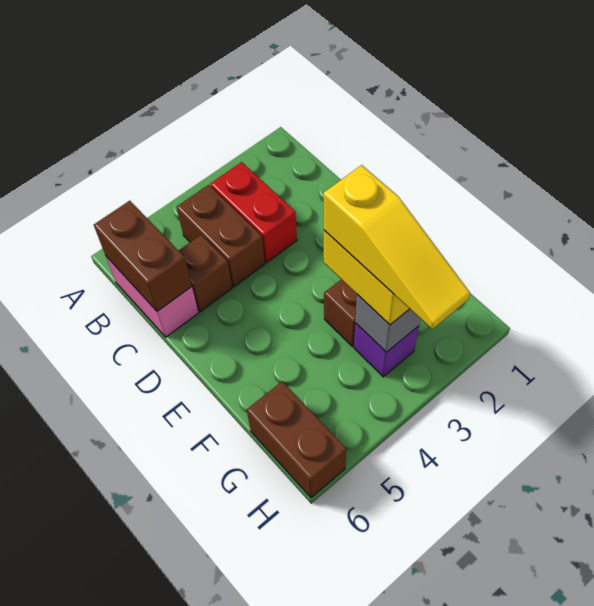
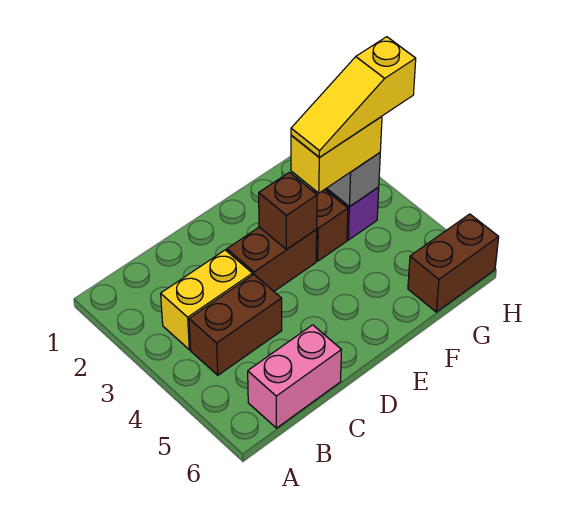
red brick B3:C3 level 1 -> yellow brick B3:C3 level 1
brown brick B6:C6 level 2 -> brown brick D3:E3 level 1
brown brick C5 level 1 -> brown brick E3 level 2
yellow slope F3:H3 level 4 top F -> yellow slope F3:H3 level 4 top H

